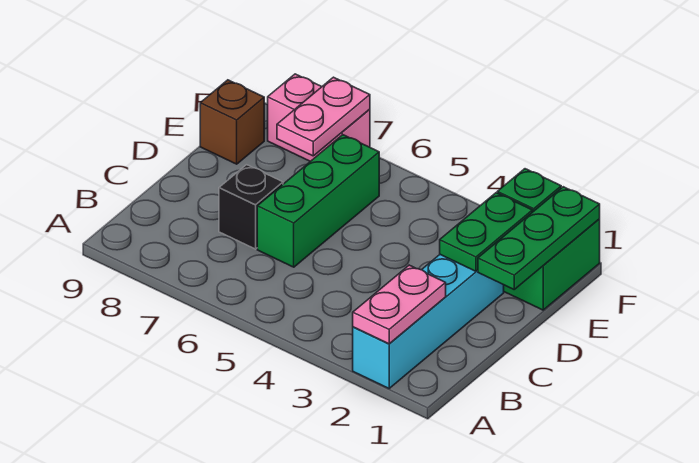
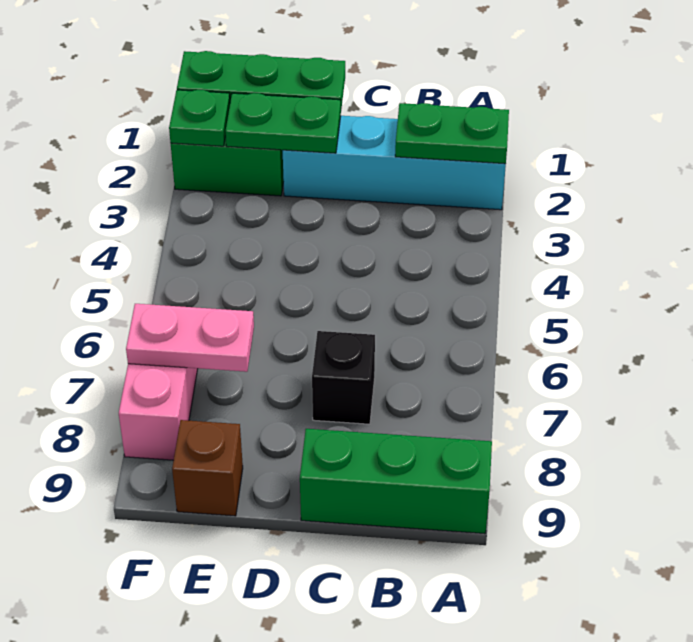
pink plate A2:B2 level 2 -> green plate A2:B2 level 2
green brick C6:E6 level 1 -> green brick A9:C9 level 1

